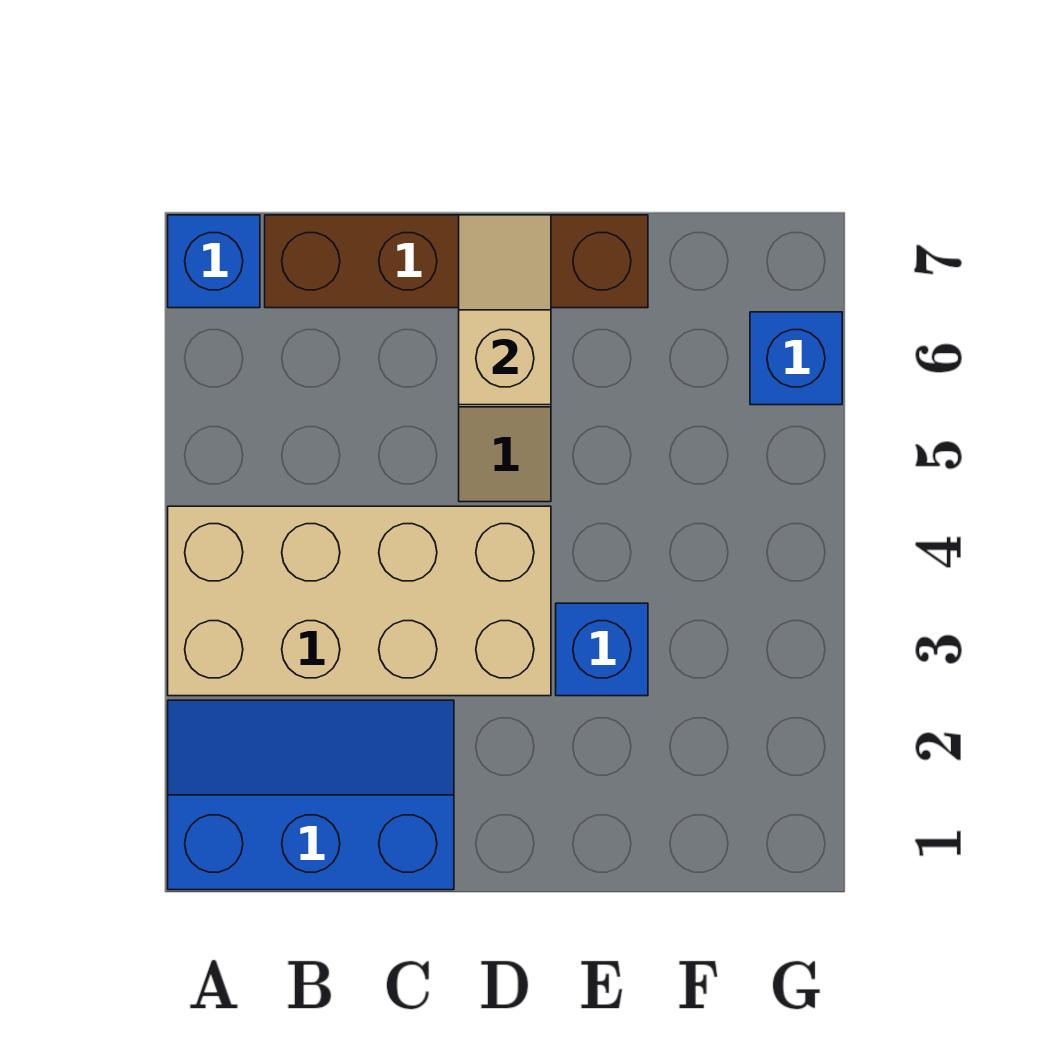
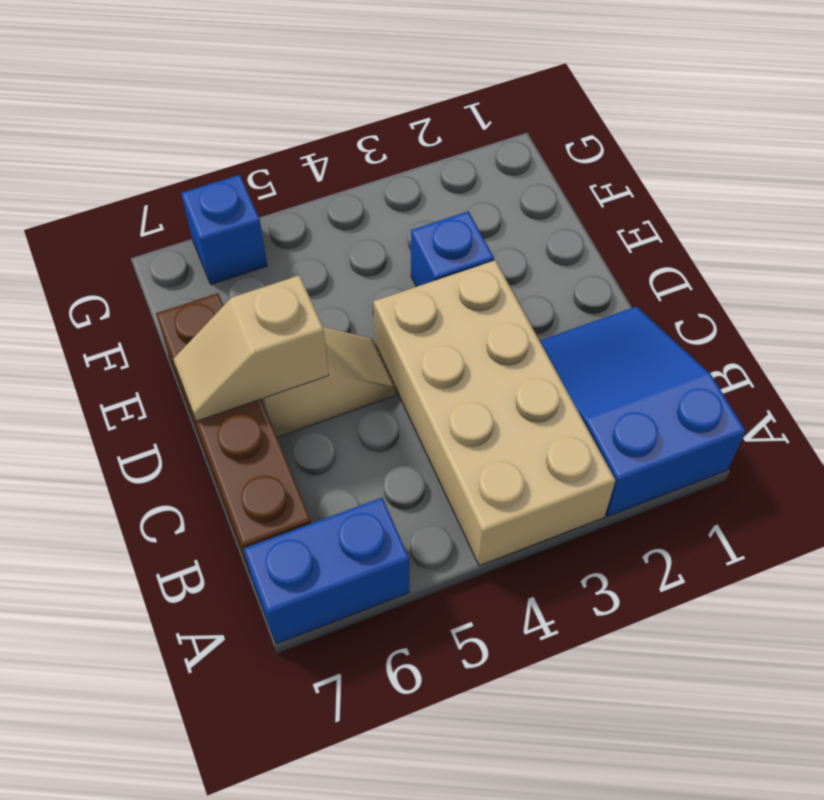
blue slope A1:C2 level 1 top 1 -> blue slope A1:C2 level 1 top A
blue brick A7 level 1 -> blue brick A6:A7 level 1

